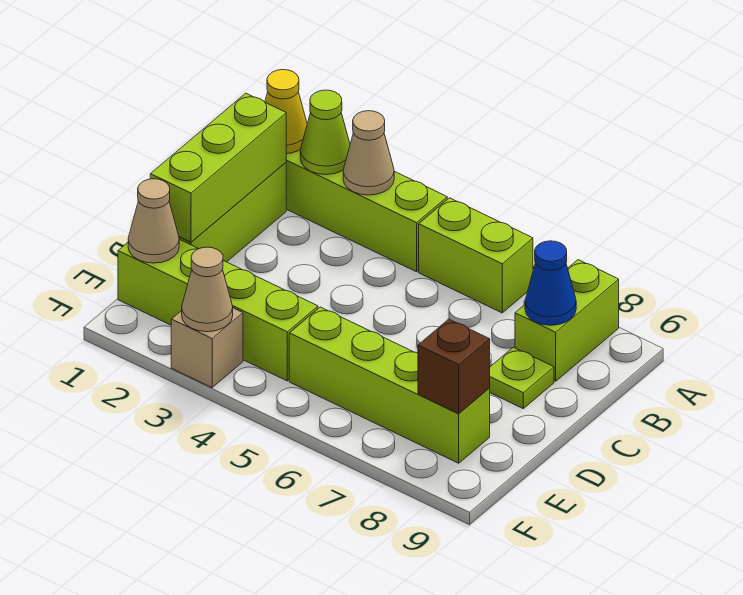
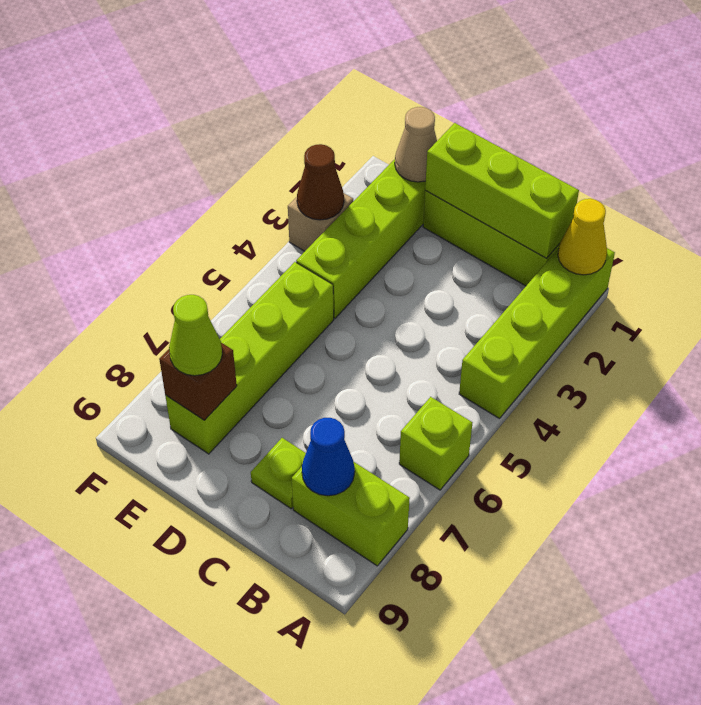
lime cone A2 level 2 -> lime cone E8 level 3
tan cone A3 level 2 -> none
lime brick A5:A6 level 1 -> lime brick A6 level 1
tan cone F3 level 2 -> brown cone F3 level 2

